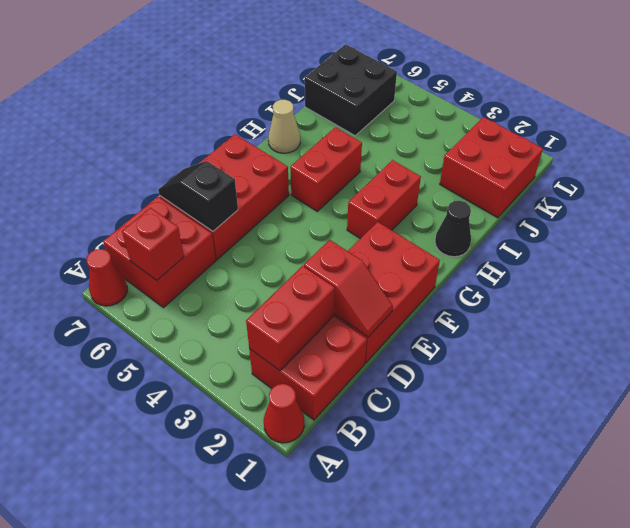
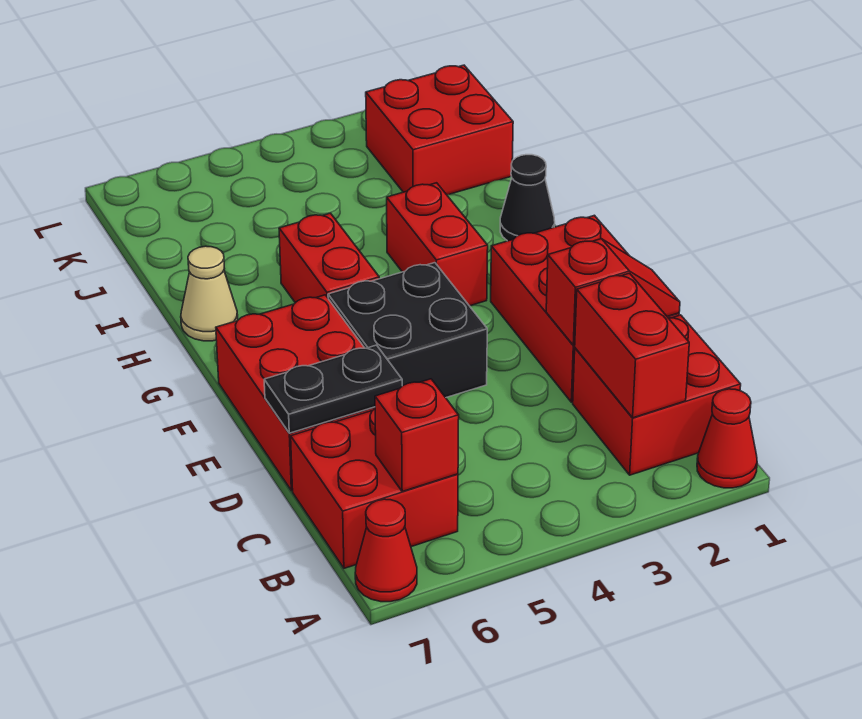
black slope D6:D7 level 2 top 6 -> black plate D6:D7 level 2
black brick J6:K7 level 1 -> black brick E4:F5 level 1

